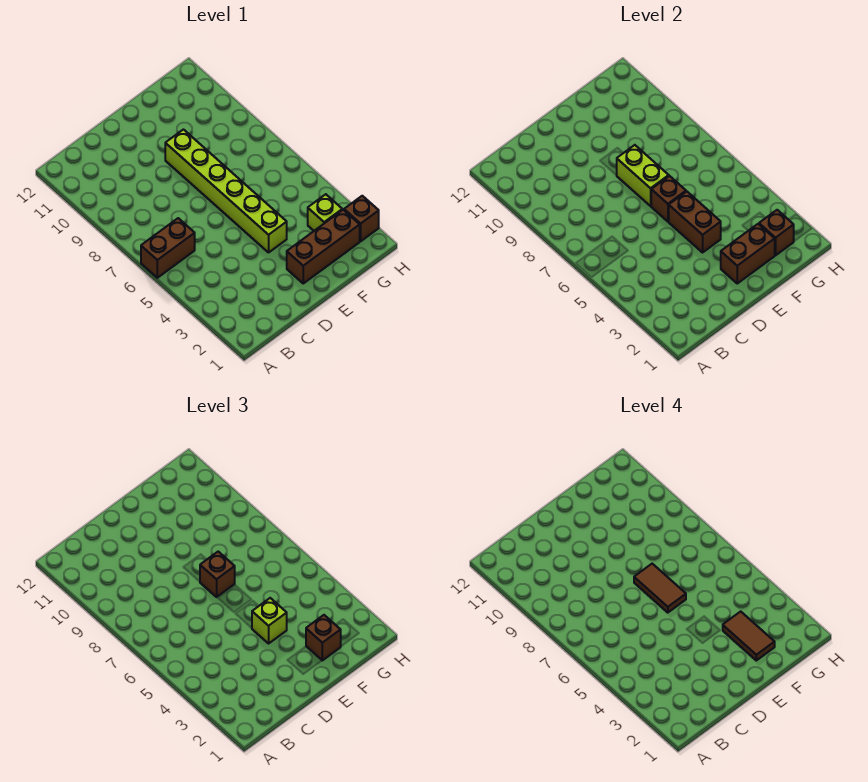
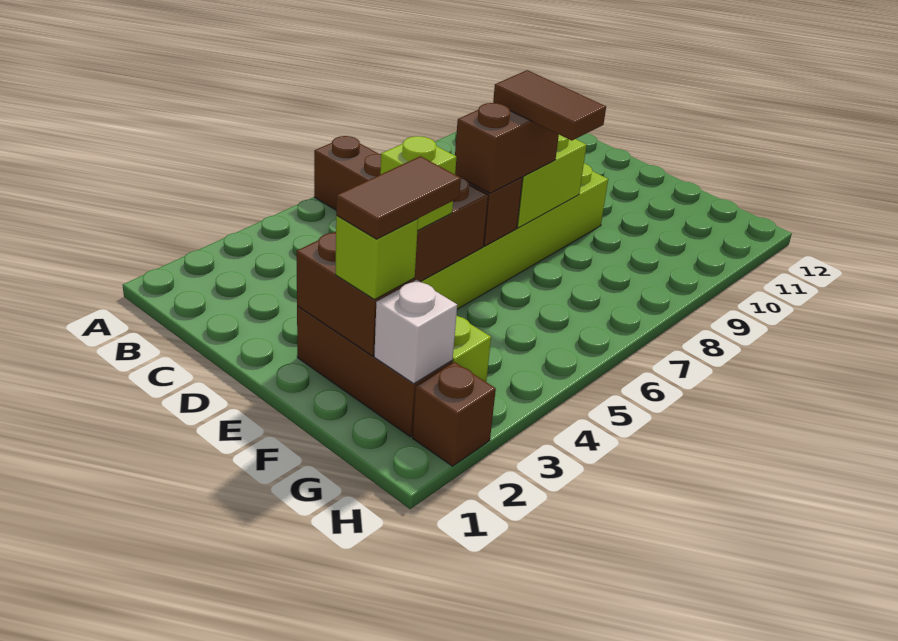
brown tile E6:E7 level 4 -> brown tile E7:F7 level 4
brown brick E7 level 3 -> brown brick E6:E7 level 3
brown brick F2 level 3 -> lime brick F2 level 3
brown brick G2 level 2 -> white brick G2 level 2

